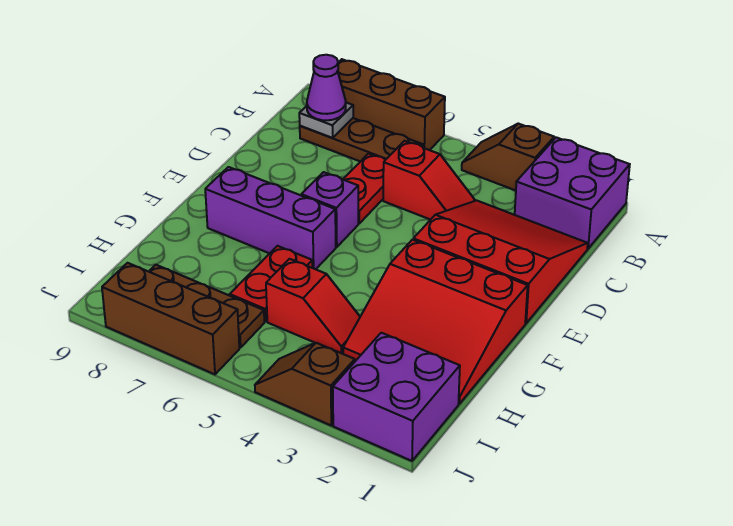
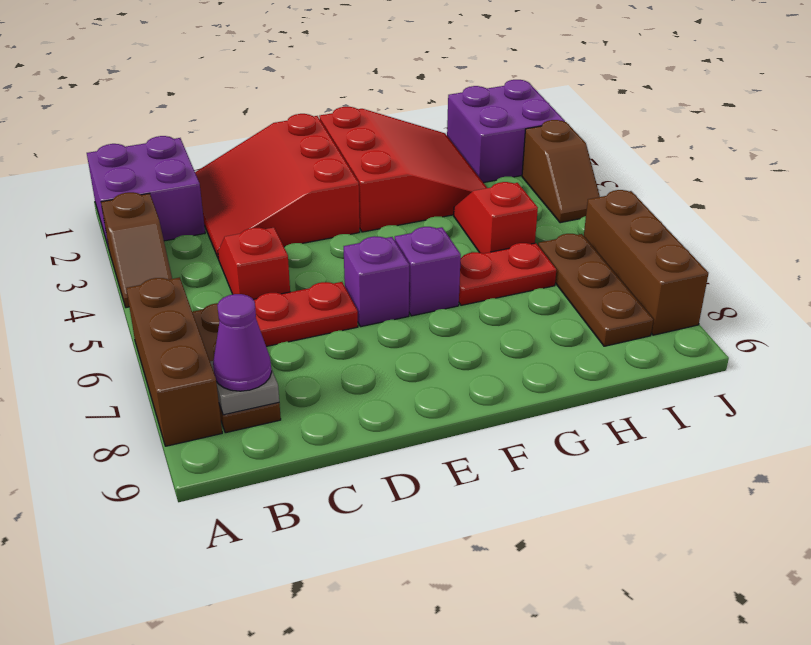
purple brick F6:F8 level 1 -> purple brick F6 level 1

